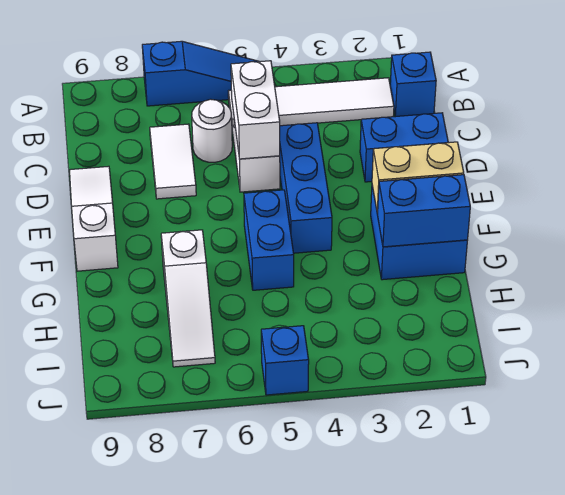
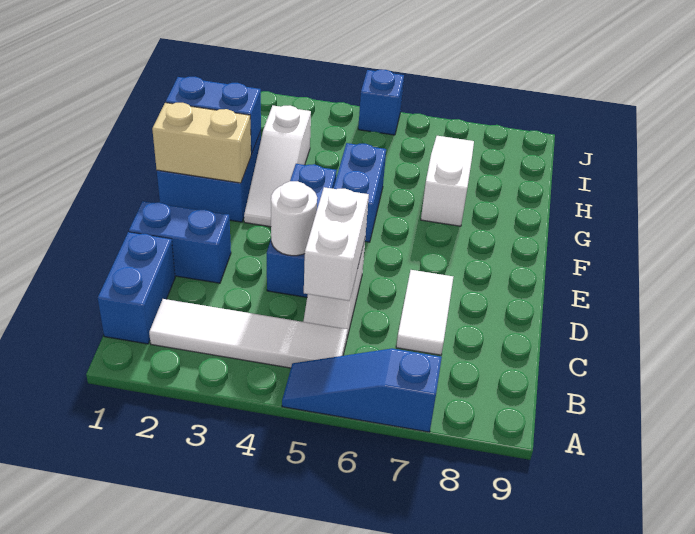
blue brick B1 level 1 -> blue brick B1:C1 level 1
white round brick C6 level 1 -> white round brick D4 level 2
white slope D9:F9 level 1 top F -> white slope F3:H3 level 1 top H

